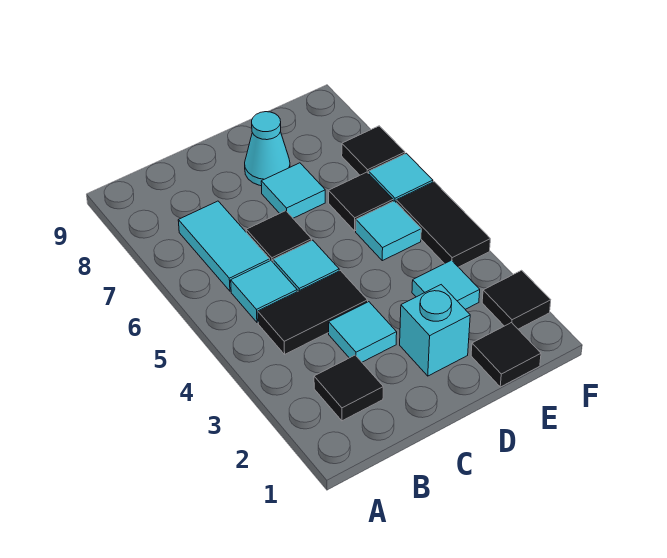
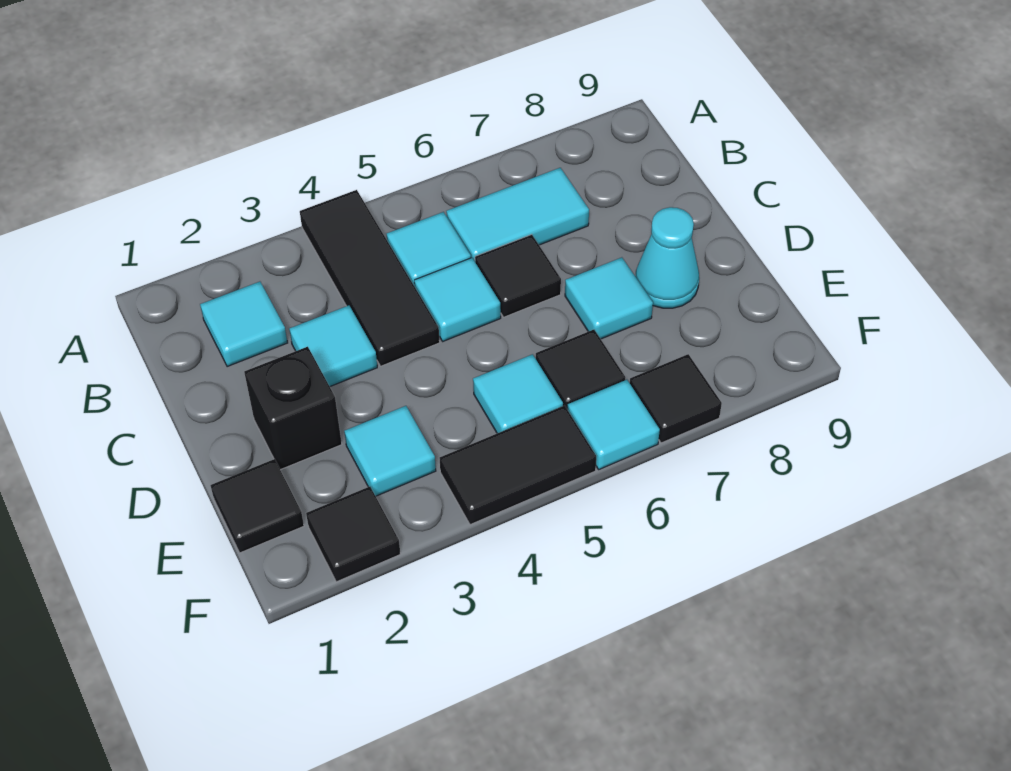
black tile B2 level 1 -> cyan tile B2 level 1
black tile B4:C4 level 1 -> black tile A4:C4 level 1
cyan brick D2 level 1 -> black brick D2 level 1

